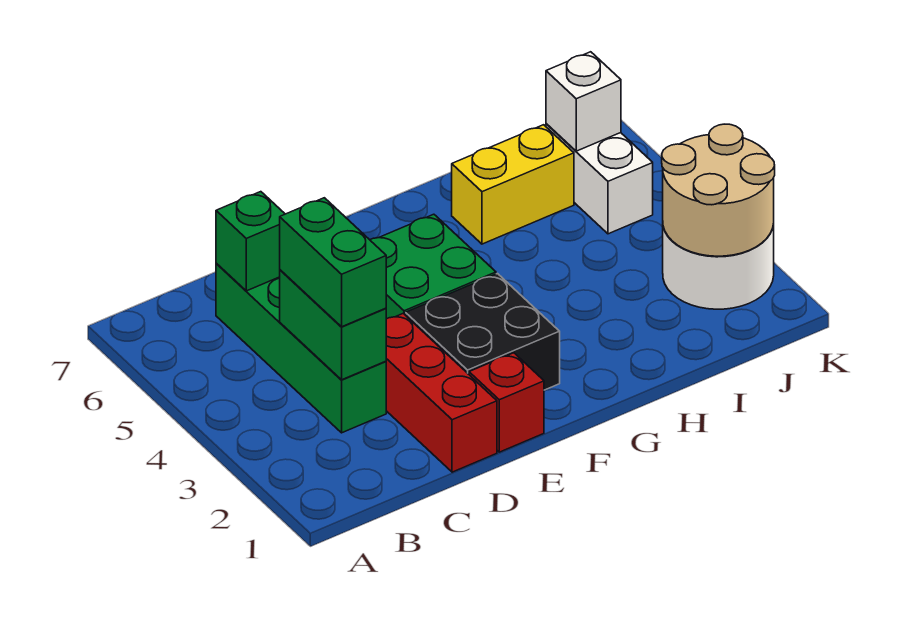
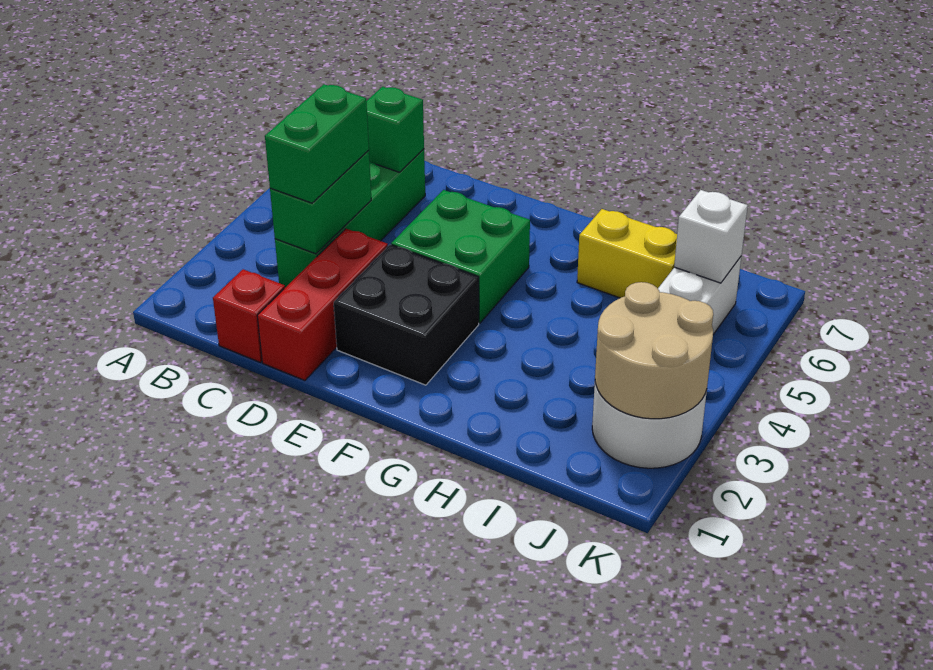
red brick E1 level 1 -> red brick C1 level 1

